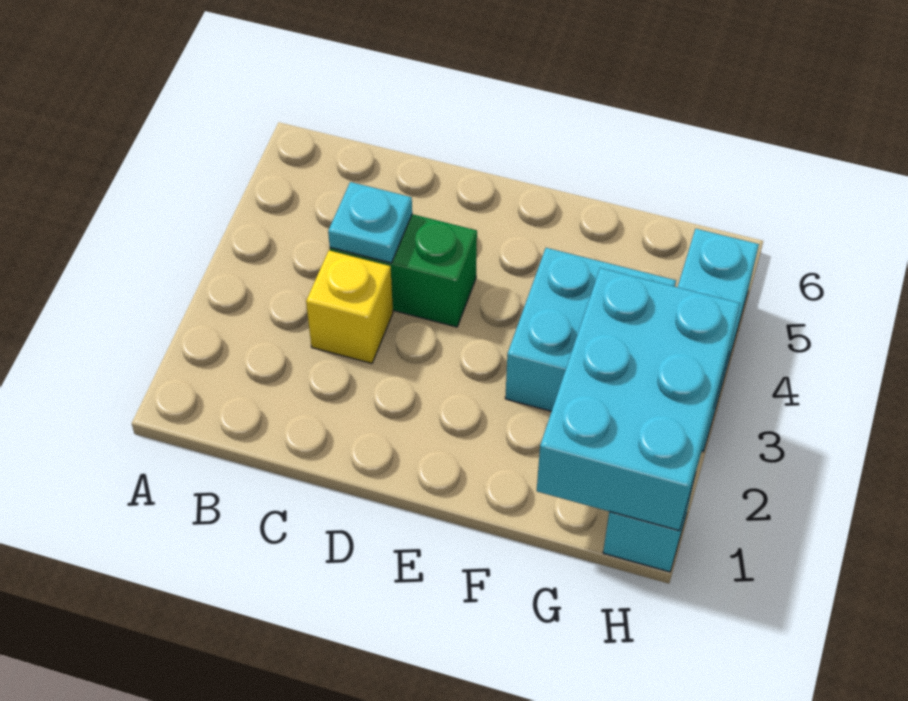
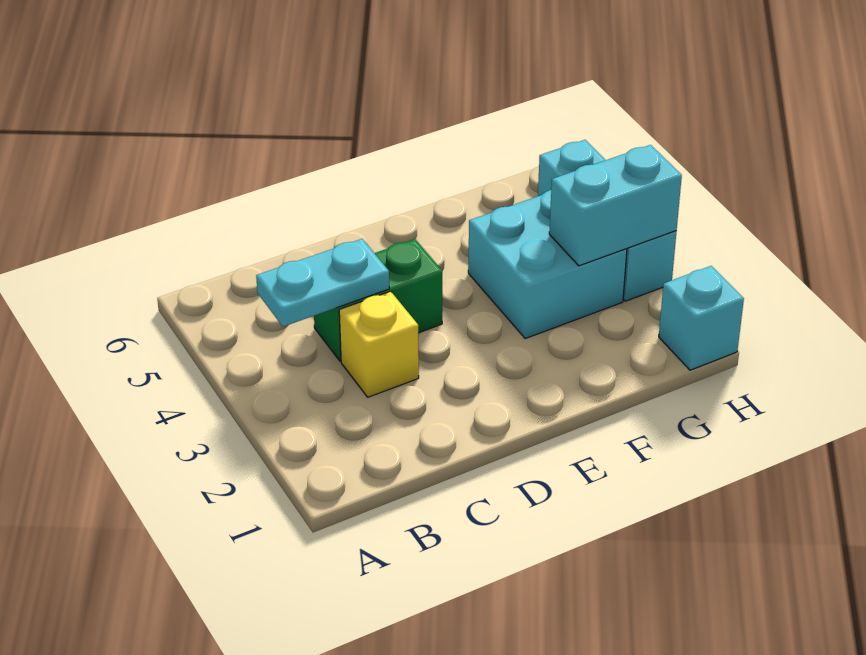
cyan plate C4 level 2 -> cyan plate B4:C4 level 2
cyan brick G1:H3 level 2 -> cyan brick G3:H3 level 2

